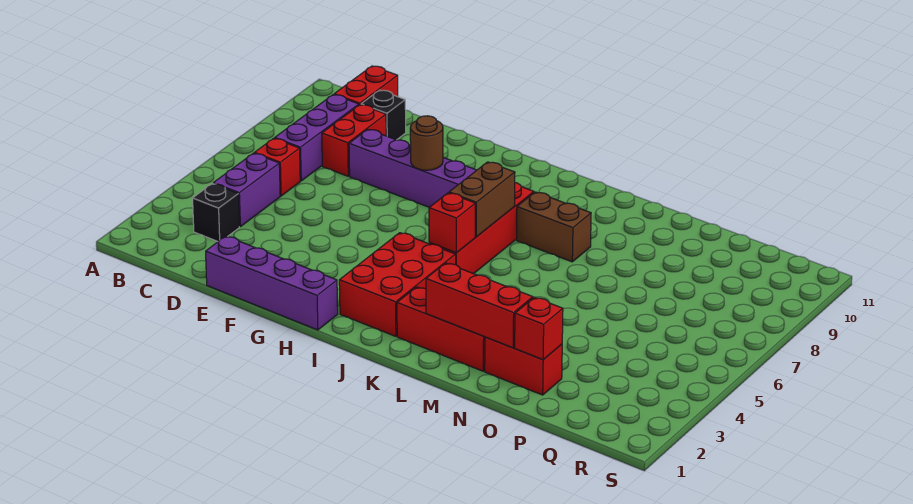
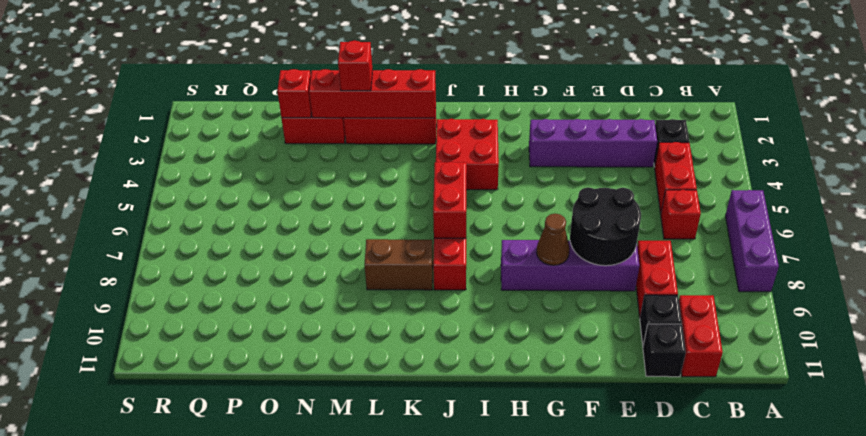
purple brick C4:C5 level 1 -> red brick C4:C5 level 1
purple brick C7:C9 level 1 -> purple brick A6:A8 level 1
none -> black brick D11 level 1
purple brick E1:H1 level 1 -> purple brick D3:G3 level 1
none -> black round brick E7:F8 level 2
brown round brick G8 level 2 -> brown cone G8 level 2
red brick I2:J4 level 1 -> red brick I3:J4 level 1
red brick J5 level 2 -> red brick M2 level 3
brown brick J6:J7 level 2 -> red brick J6:J7 level 2
red brick L2:N2 level 2 -> red brick K2:N2 level 2

